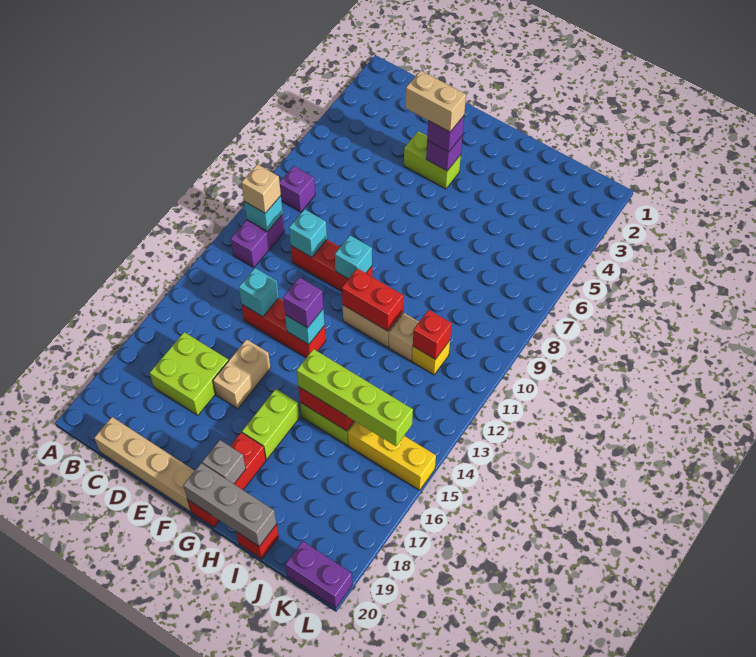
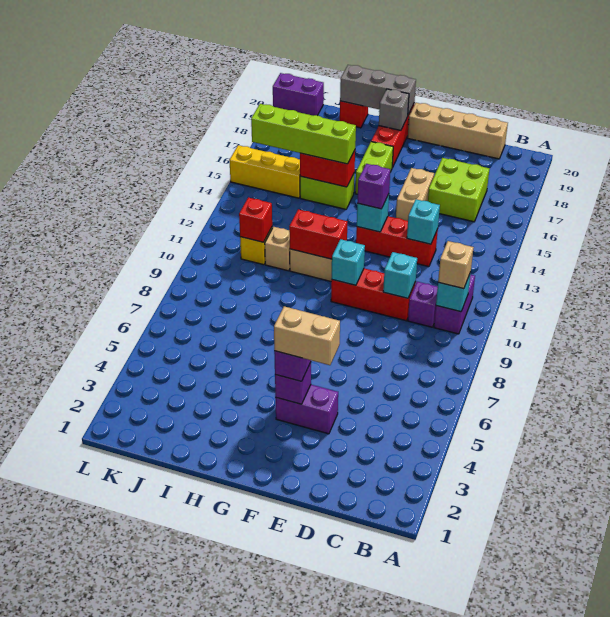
purple brick B8 level 1 -> purple brick C10 level 1
lime brick E4:F4 level 1 -> purple brick E4:F4 level 1

